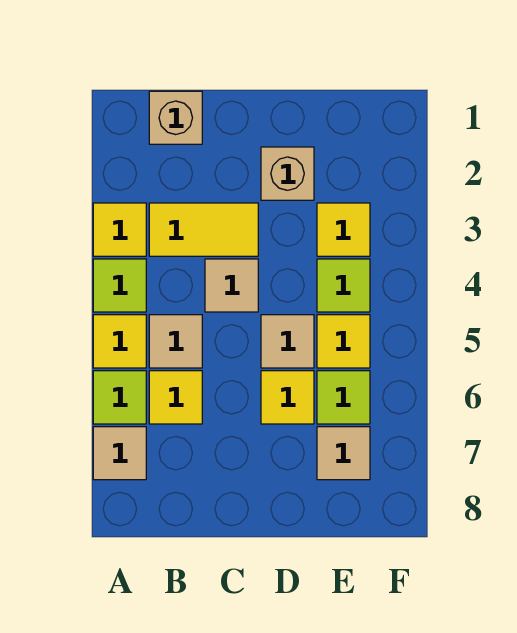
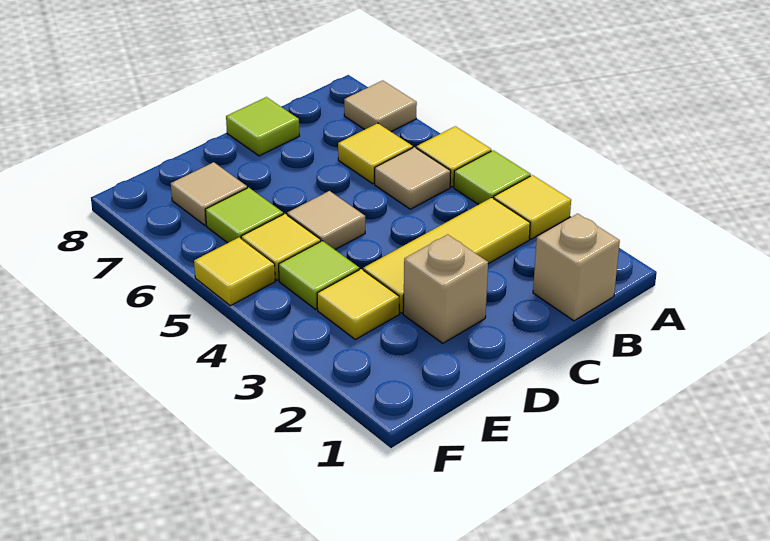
lime tile A6 level 1 -> lime tile C8 level 1
yellow tile B3:C3 level 1 -> yellow tile B3:D3 level 1
tan tile C4 level 1 -> none
yellow tile D6 level 1 -> yellow tile F5 level 1

